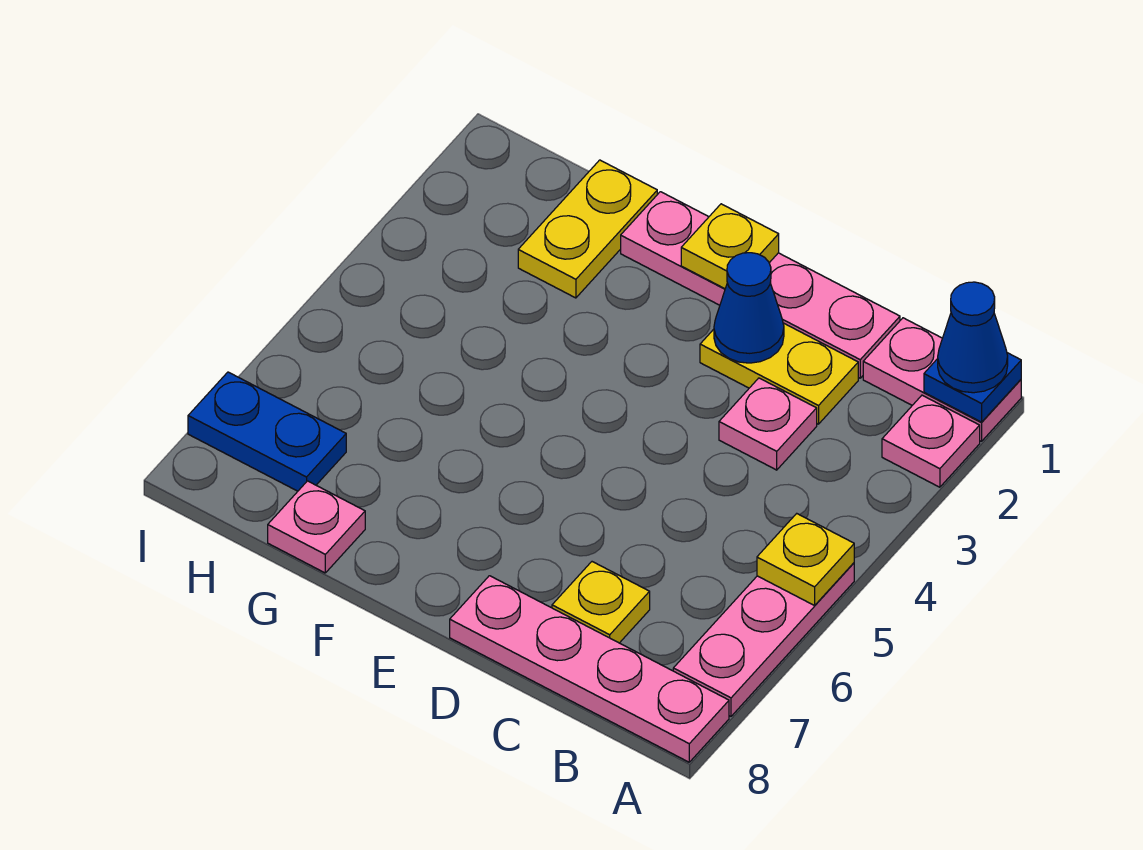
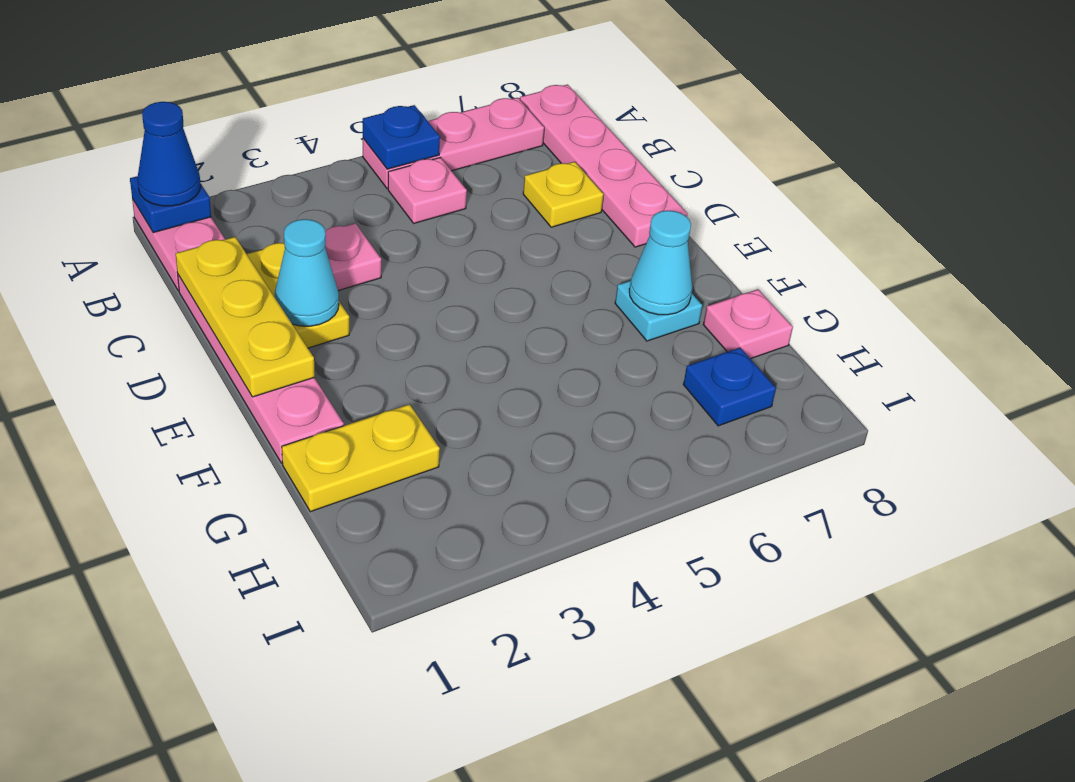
pink plate A2 level 1 -> pink plate B5 level 1
yellow plate A5 level 2 -> blue plate A5 level 2
blue cone D2 level 2 -> cyan cone D2 level 2
yellow plate E1 level 2 -> yellow plate C1:E1 level 2
none -> cyan plate F7 level 1
none -> cyan cone F7 level 2
blue plate H7:I7 level 1 -> blue plate H7 level 1

